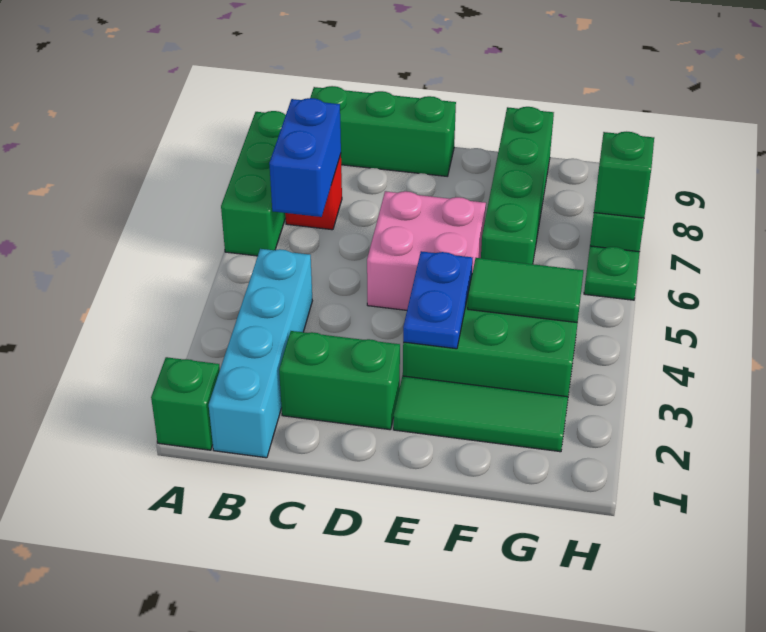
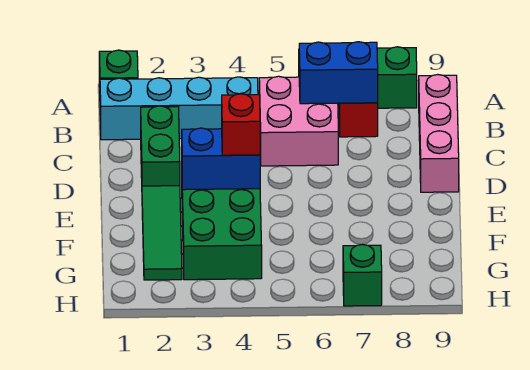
green brick B9:D9 level 1 -> pink brick B9:D9 level 1
pink brick D5:E6 level 1 -> pink brick B5:C6 level 1
blue plate E3:E4 level 2 -> blue brick E3:E4 level 2
none -> red brick E4 level 3
green tile F4:G4 level 2 -> none
green brick F6:F9 level 1 -> none
green plate H6 level 1 -> none
green brick H7 level 2 -> none

